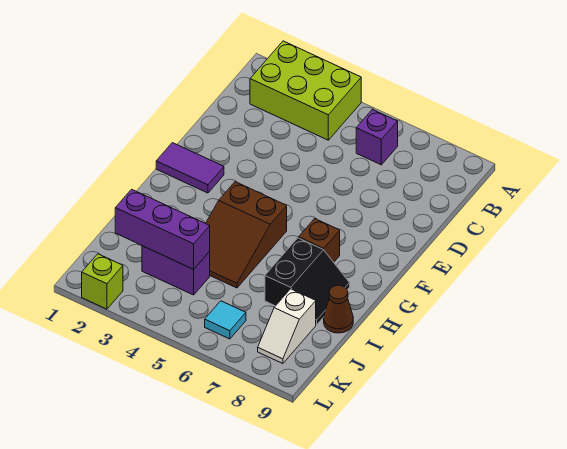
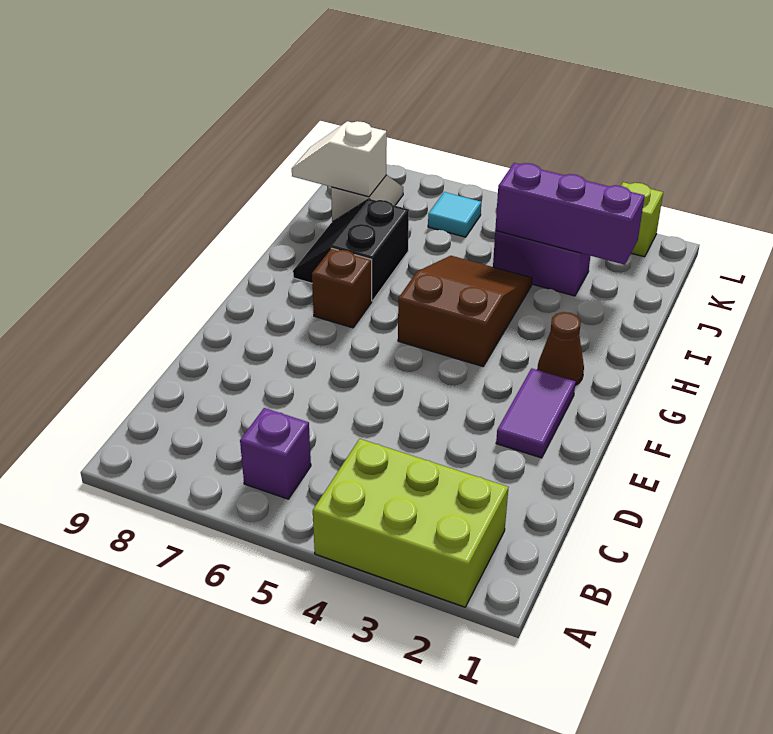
purple tile F1:F2 level 1 -> purple tile E2:F2 level 1
brown cone I9 level 1 -> brown cone G2 level 1
none -> white slope J8:J9 level 2 top 8

